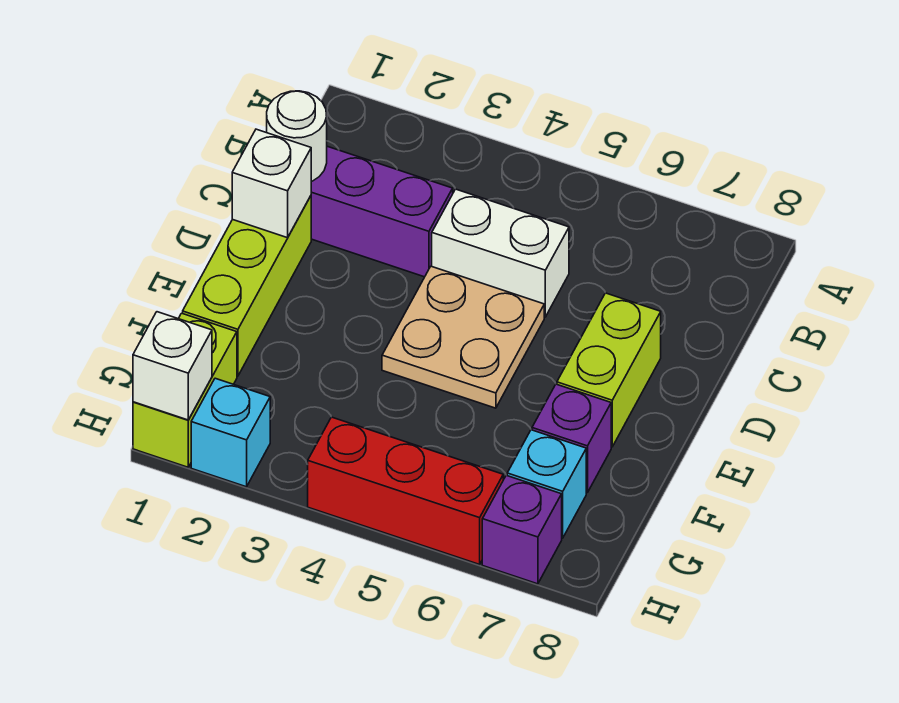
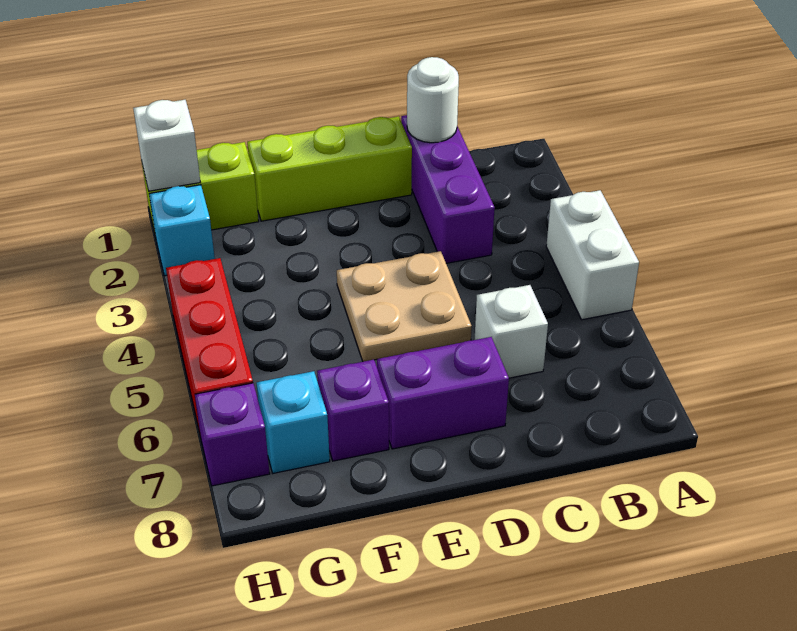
white brick C4:C5 level 1 -> white brick A4:A5 level 1
white brick D1 level 2 -> white brick C6 level 1
lime brick D7:E7 level 1 -> purple brick D7:E7 level 1

